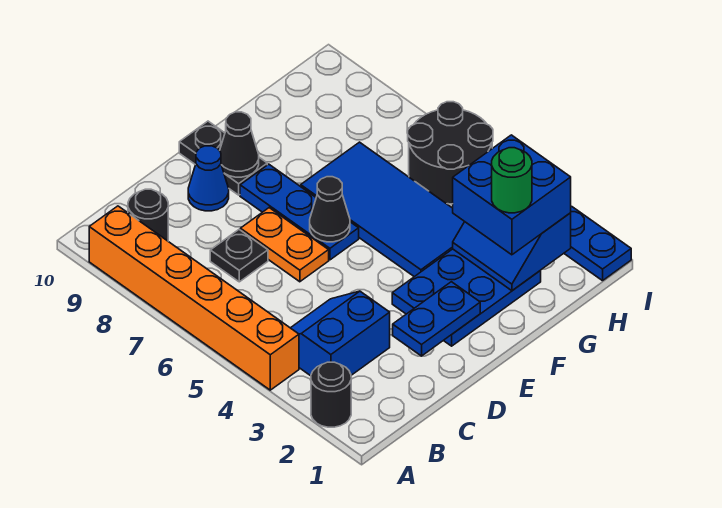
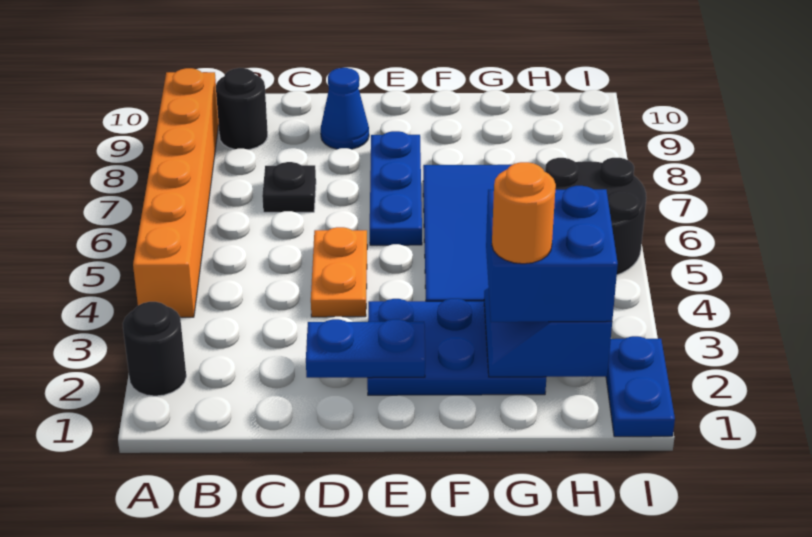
blue slope B3:C4 level 1 top 3 -> none
orange plate D6:D7 level 1 -> orange plate D4:D5 level 1
black cone E6 level 2 -> none
black plate E9:E10 level 1 -> none
black cone E9 level 2 -> none
green round brick G2 level 4 -> orange round brick G2 level 4

